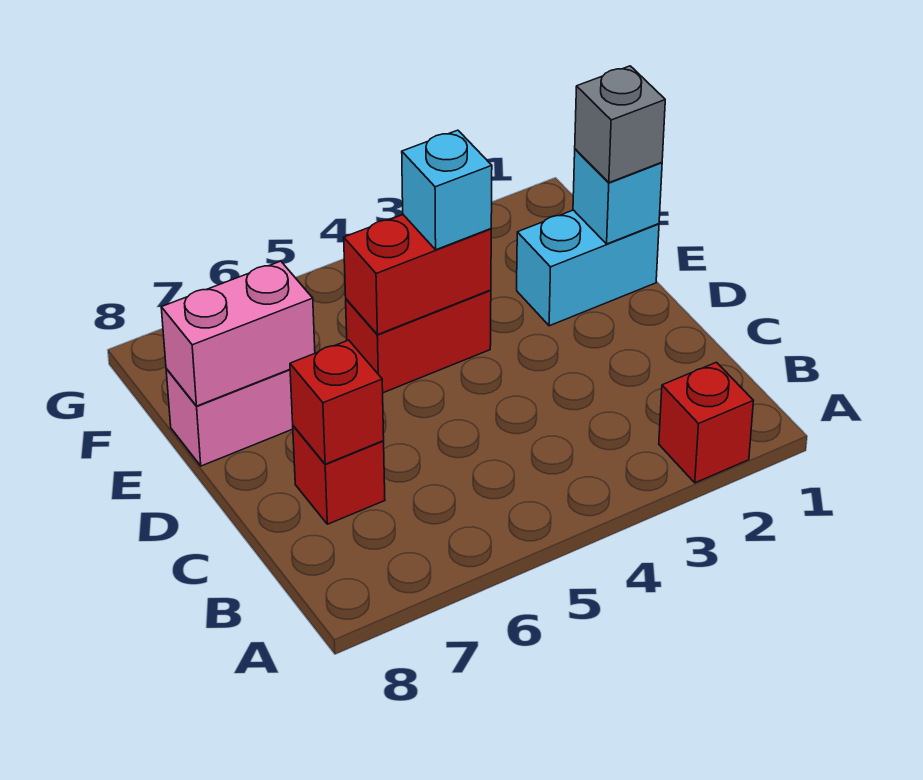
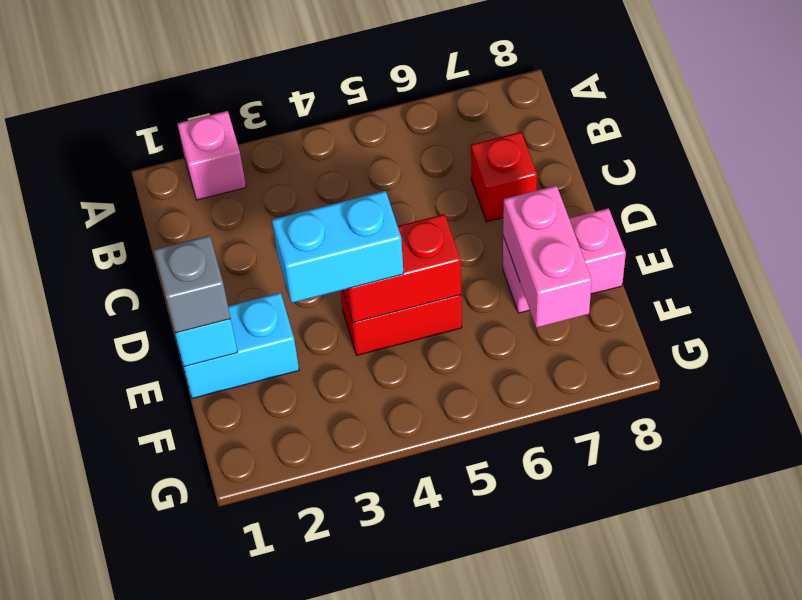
red brick A2 level 1 -> pink brick A2 level 1
red brick C7 level 2 -> none
cyan brick E4 level 3 -> cyan brick E3:E4 level 3
pink brick E7:E8 level 2 -> pink brick E7:F7 level 2

